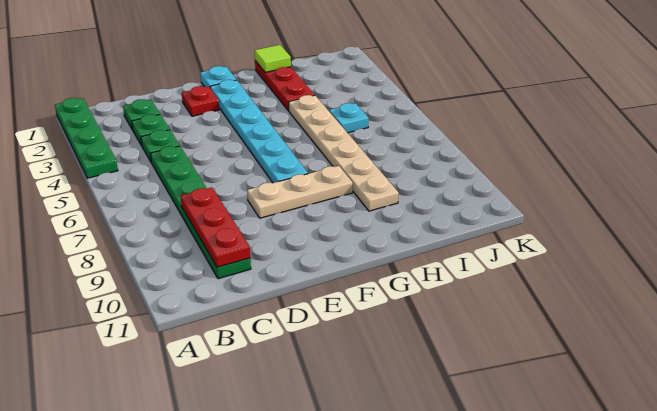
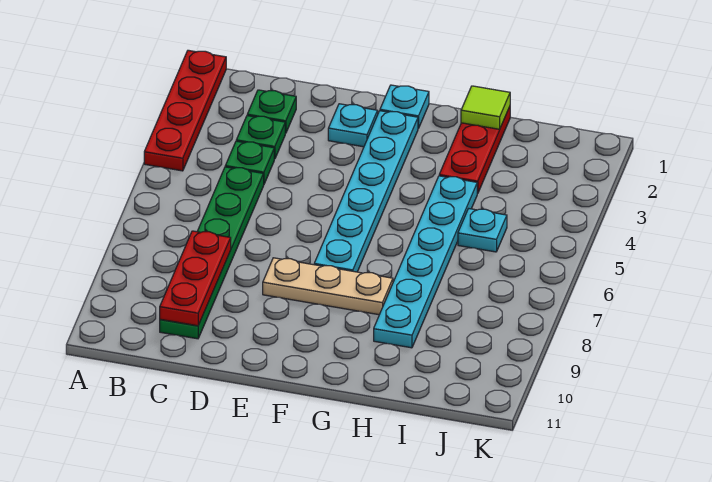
green plate A1:A4 level 1 -> red plate A1:A4 level 1
red plate E2 level 1 -> cyan plate E2 level 1
tan plate H4:H9 level 1 -> cyan plate H4:H9 level 1

